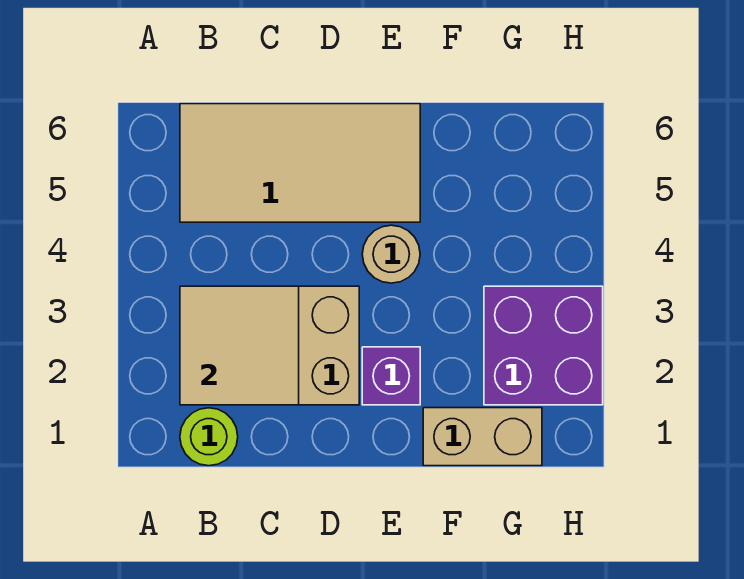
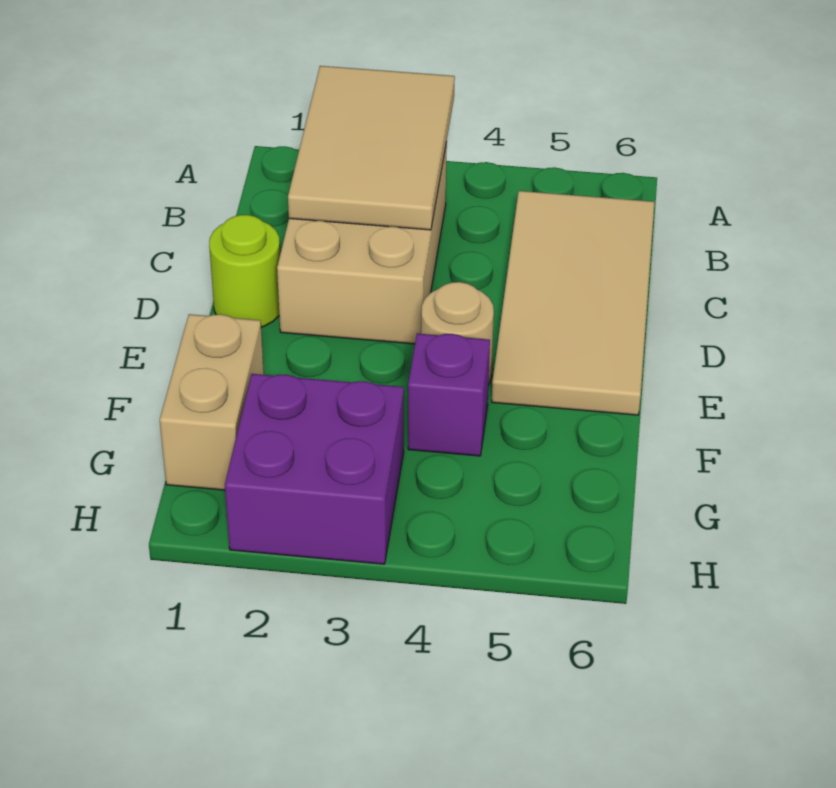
lime round brick B1 level 1 -> lime round brick D1 level 1
tan tile B2:C3 level 2 -> tan tile A2:C3 level 2
purple brick E2 level 1 -> purple brick F4 level 1

